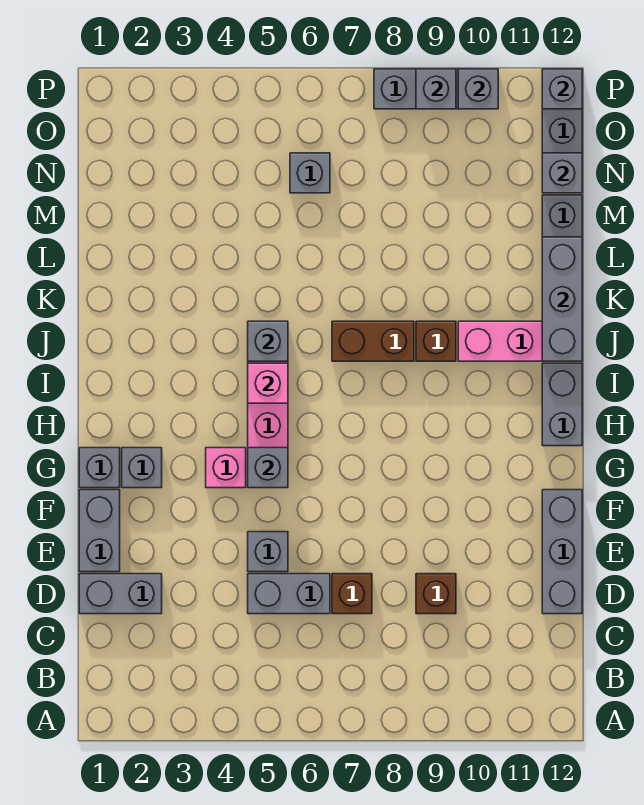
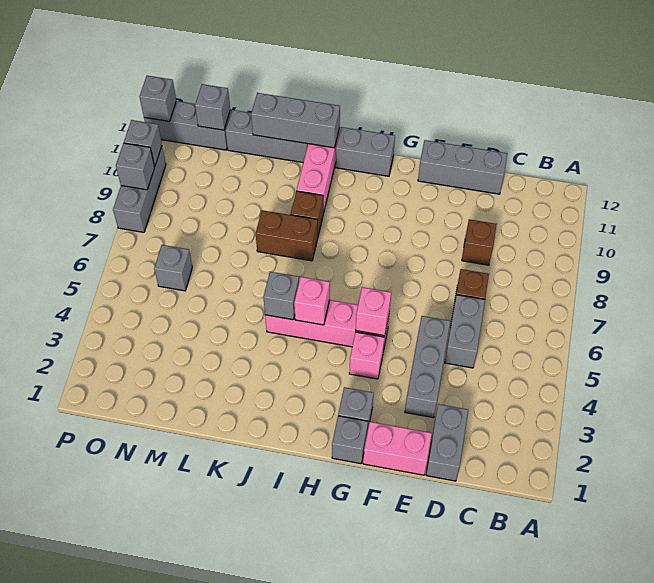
grey brick E1:F1 level 1 -> pink brick E1:F1 level 1
grey brick E5 level 1 -> grey brick E3:E5 level 1
grey brick G5 level 2 -> pink brick G5 level 2
brown brick J7:J8 level 1 -> brown brick J8:K8 level 1

